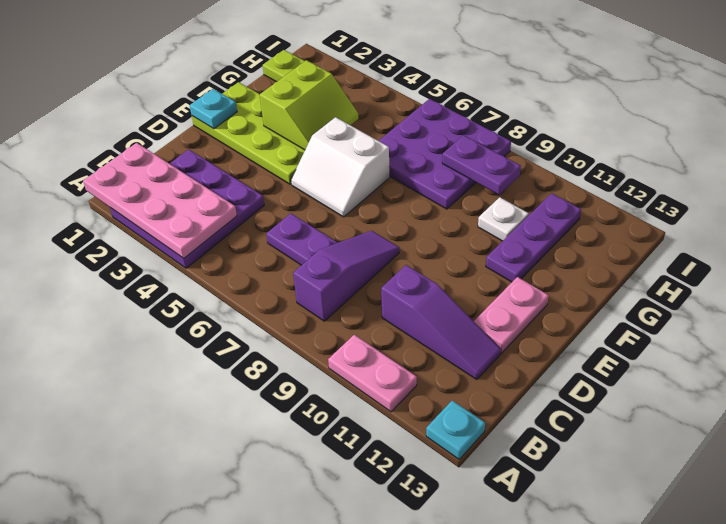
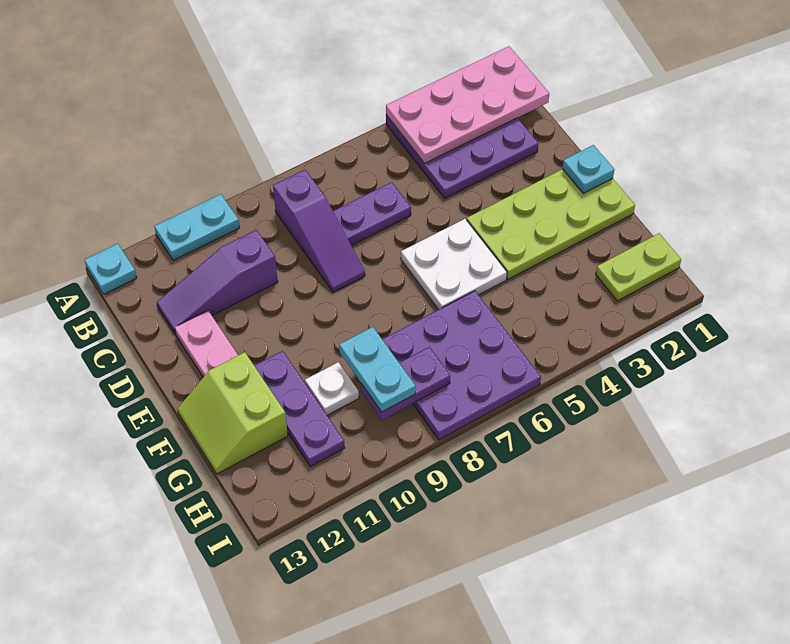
pink plate A10:A11 level 1 -> cyan plate A10:A11 level 1
white slope E5:F6 level 1 top F -> white plate E5:F6 level 1
lime slope F3:G4 level 2 top 3 -> lime slope F12:G13 level 1 top 12
none -> cyan plate G9:H9 level 3

